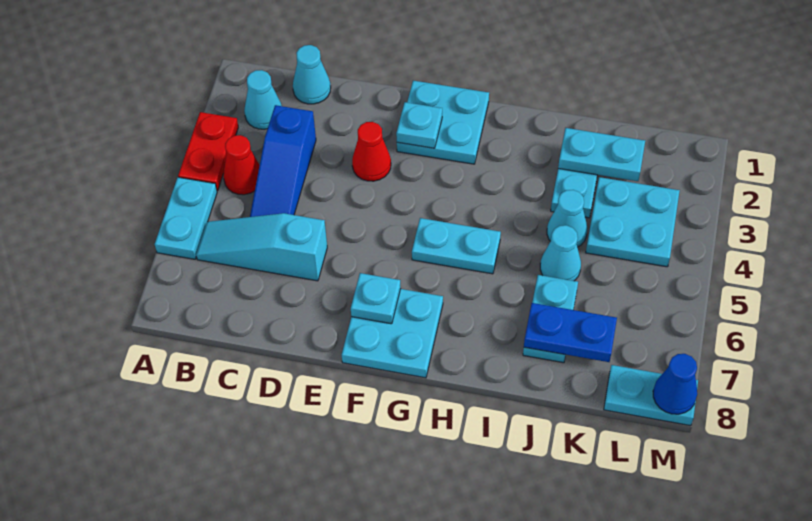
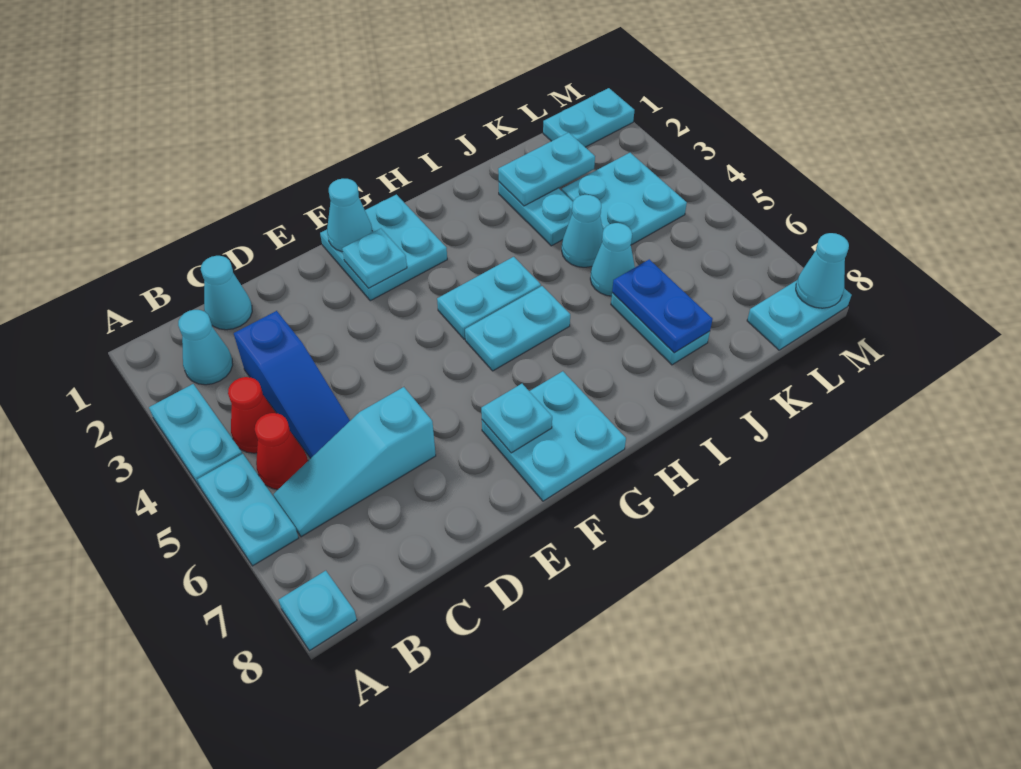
red plate A3:A4 level 1 -> cyan plate A3:A4 level 1
none -> cyan plate A8 level 1
red cone E3 level 1 -> red cone B5 level 1
none -> cyan cone F1 level 2
none -> cyan plate G4:H4 level 1
blue plate J7:K7 level 2 -> blue plate J6:J7 level 2
none -> cyan plate L1:M1 level 1
blue cone M8 level 2 -> cyan cone M8 level 2

